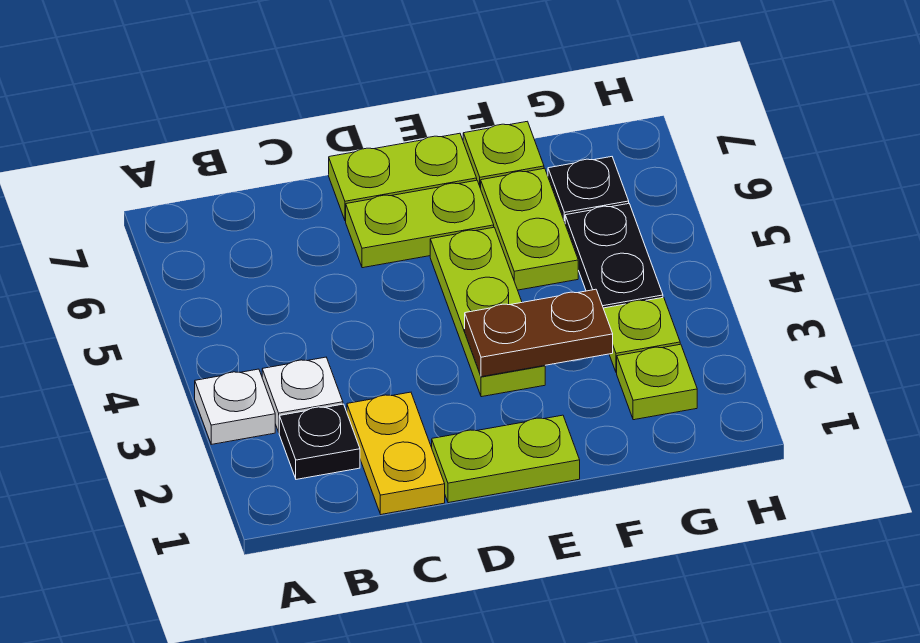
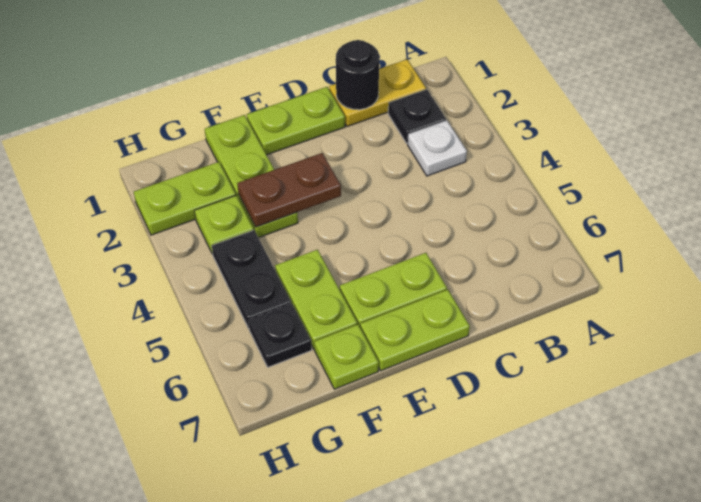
white plate A3 level 1 -> none
yellow plate C1:C2 level 1 -> yellow plate B1:C1 level 1
none -> black round brick C1 level 2
lime plate E3:E5 level 1 -> lime plate F1:F3 level 1
lime plate G2 level 1 -> lime plate G2:H2 level 1

